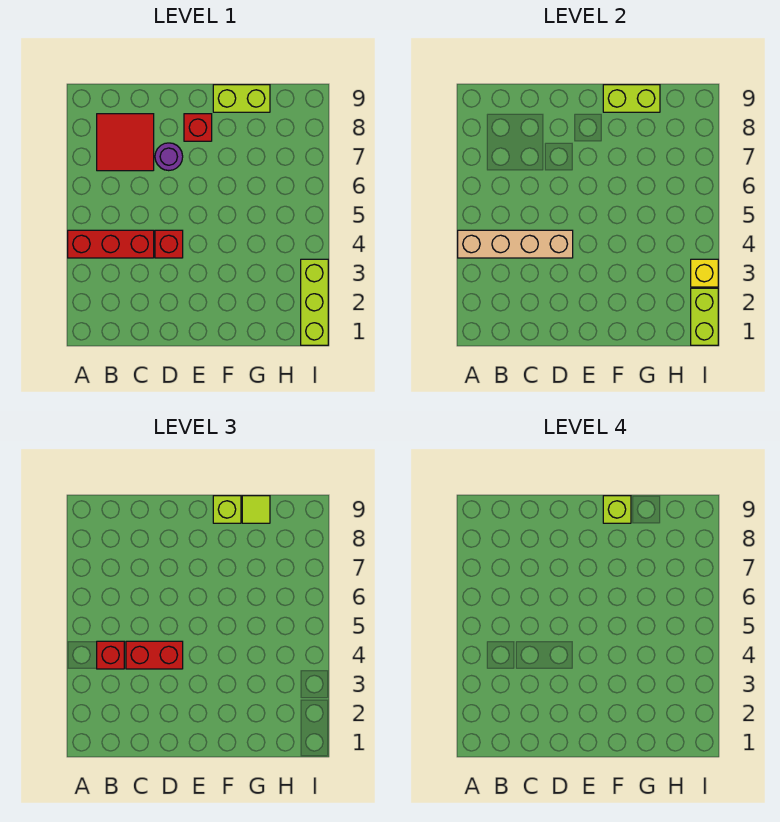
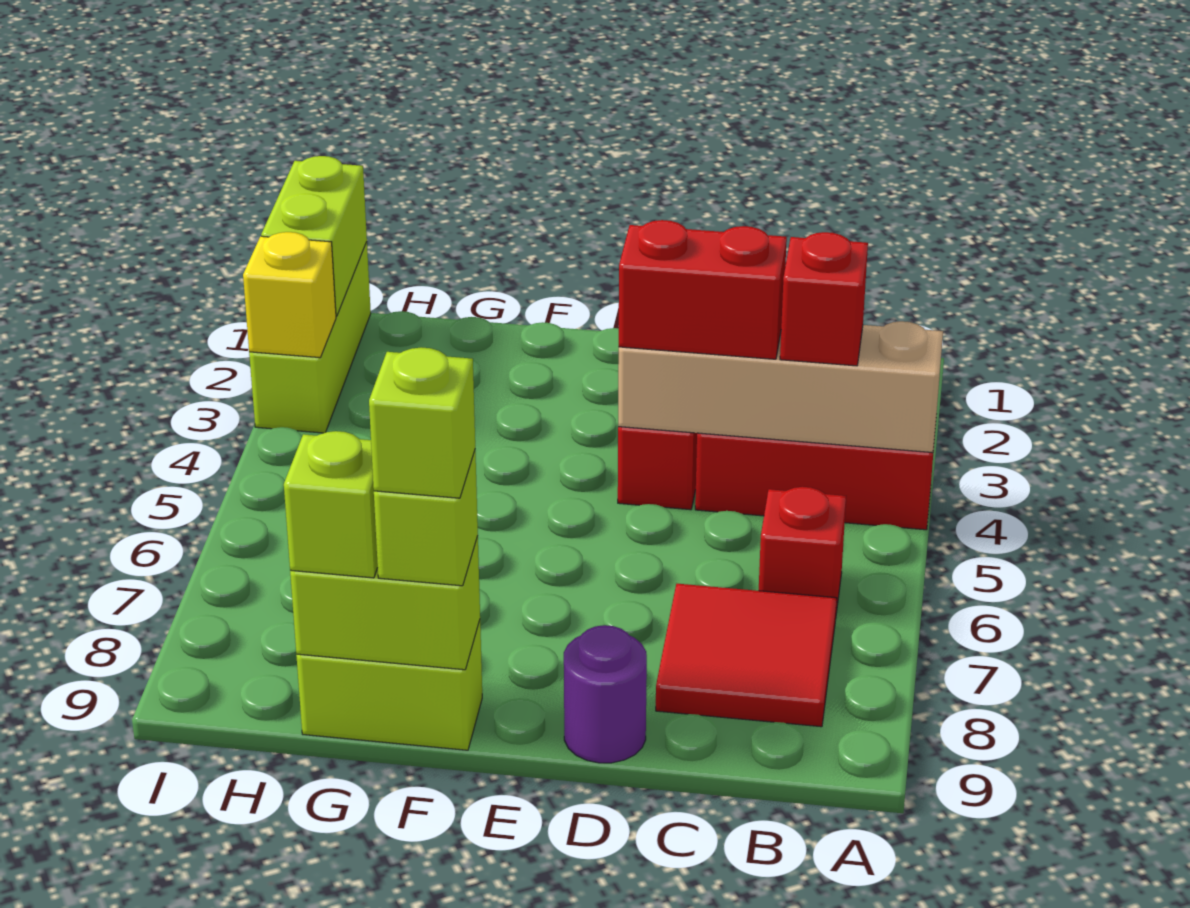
purple round brick D7 level 1 -> purple round brick D9 level 1
red brick E8 level 1 -> red brick B6 level 1
lime tile G9 level 3 -> lime brick G9 level 3

